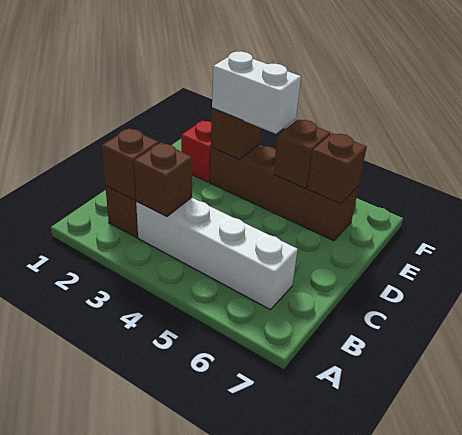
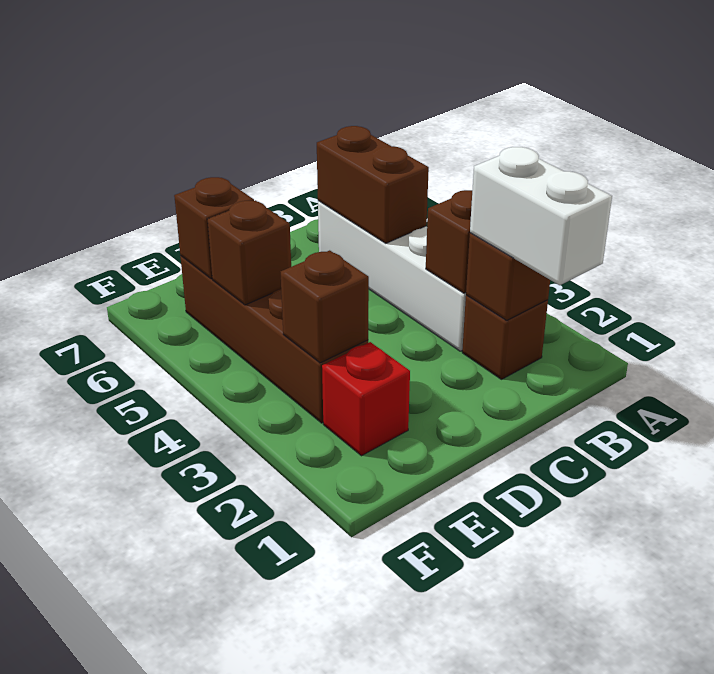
none -> brown brick B5:B6 level 2
white brick E3:E4 level 3 -> white brick B1:B2 level 3

